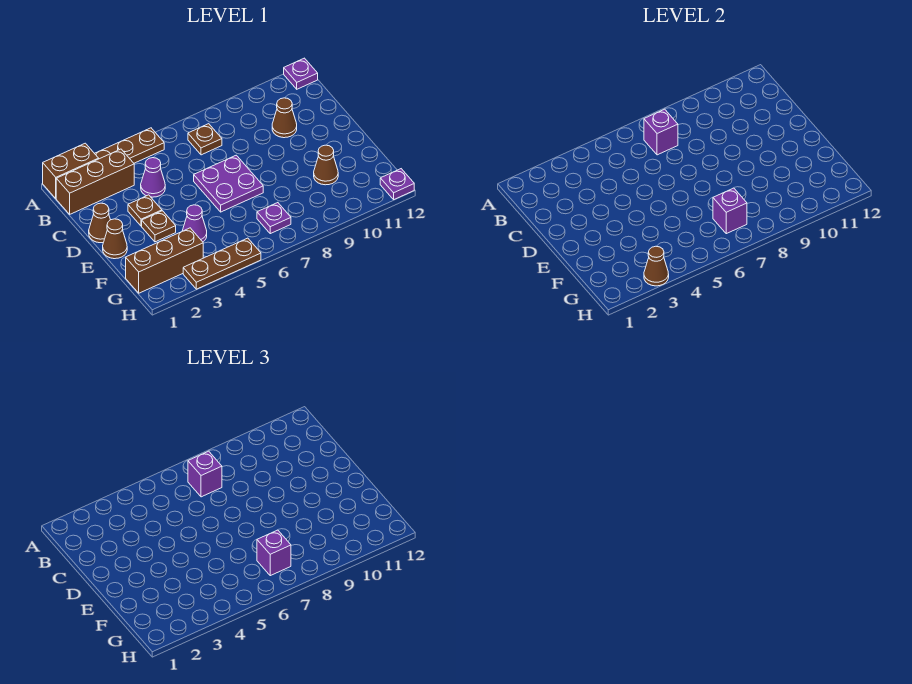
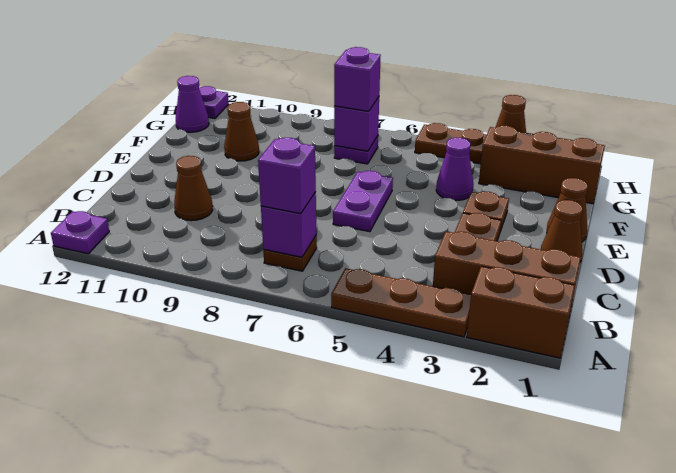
purple cone C4 level 1 -> purple cone G12 level 1
purple plate D6:E7 level 1 -> purple plate D6:E6 level 1

